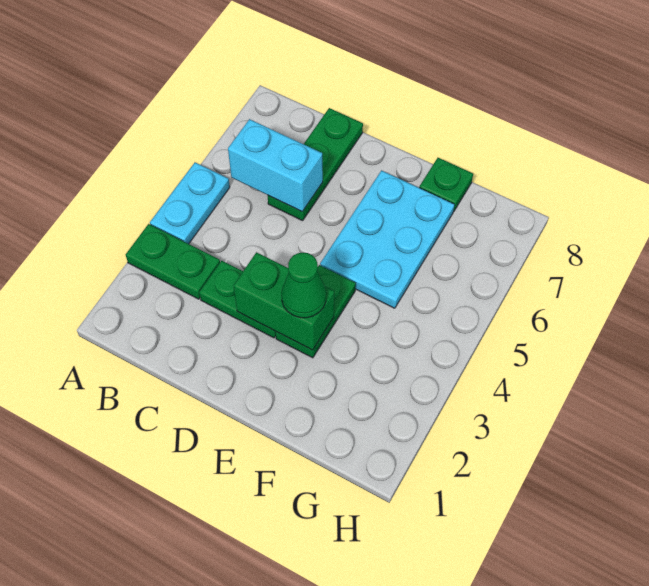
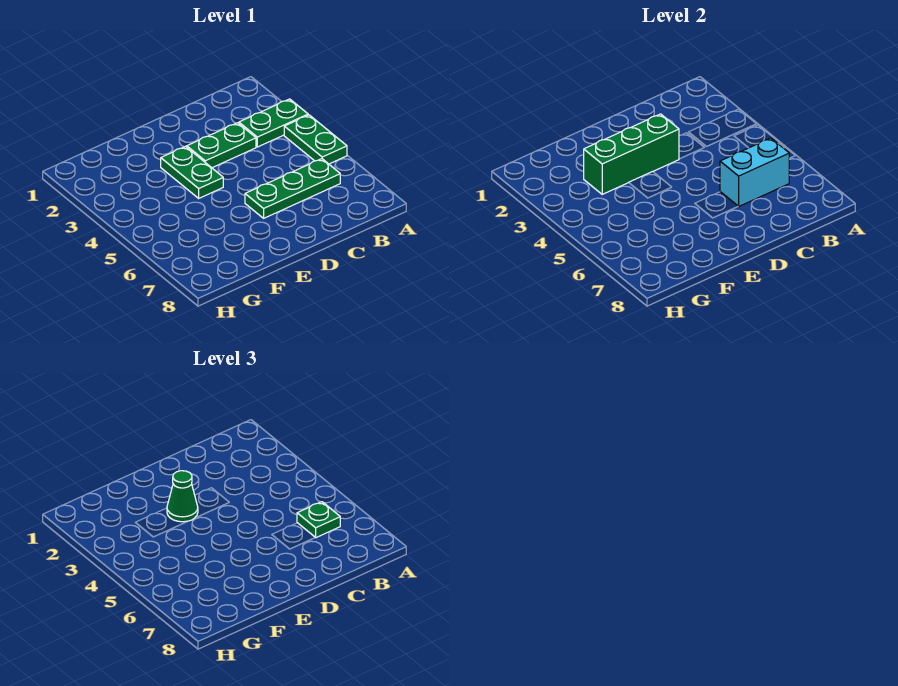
cyan plate A4:A5 level 1 -> green plate A4:A5 level 1
green plate C6:C8 level 1 -> green plate B6:D6 level 1
green brick D3:E3 level 2 -> green brick D3:F3 level 2
cyan plate E5:F7 level 1 -> none
green plate F8 level 1 -> green plate B6 level 3

